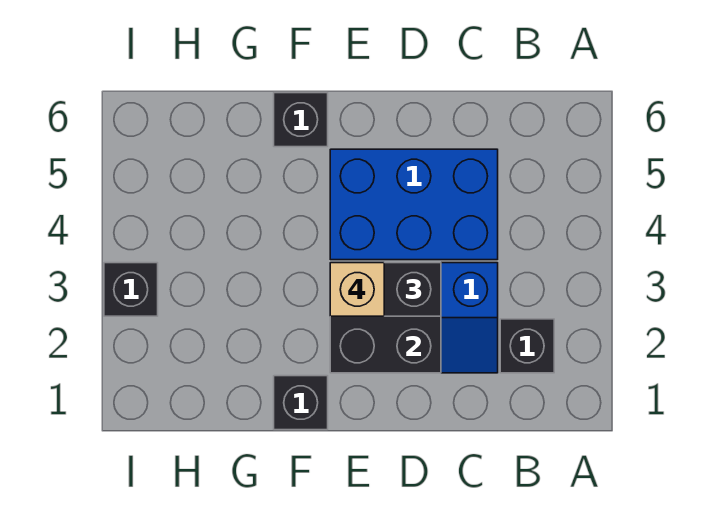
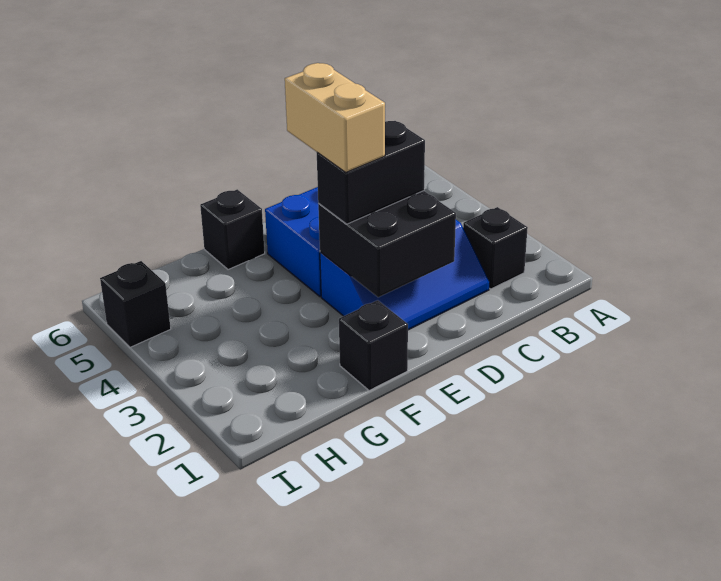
tan brick E3 level 4 -> tan brick E3:E4 level 4
black brick I3 level 1 -> black brick I5 level 1

